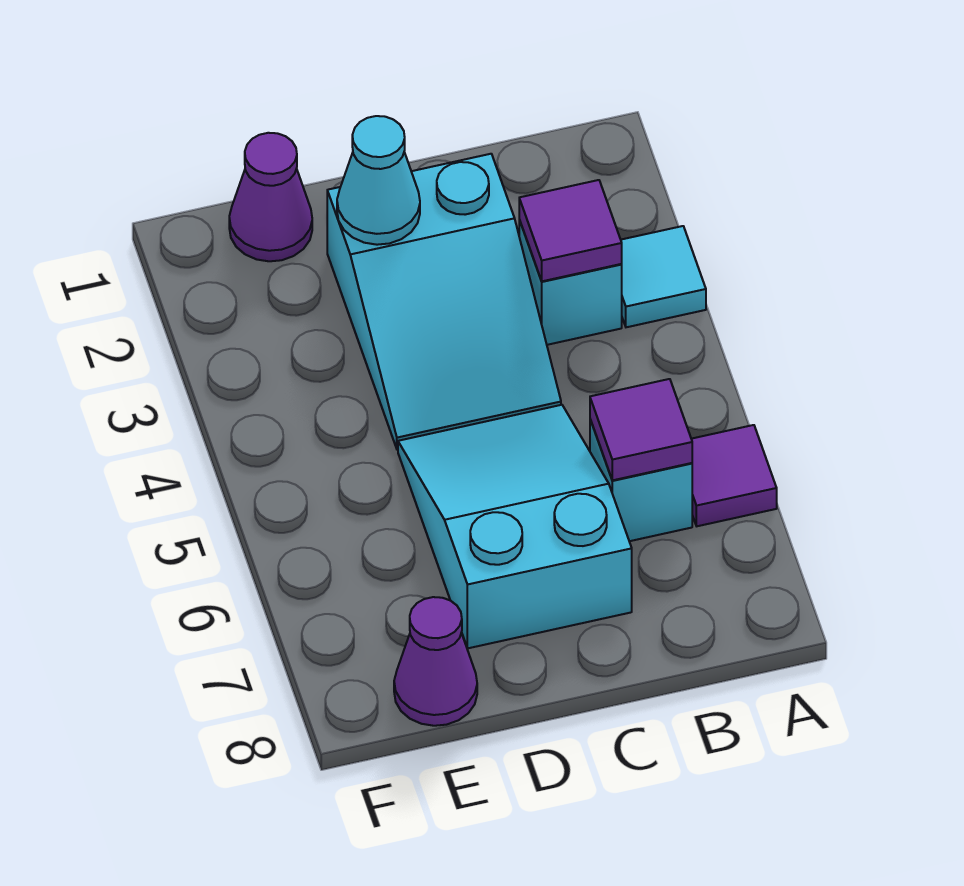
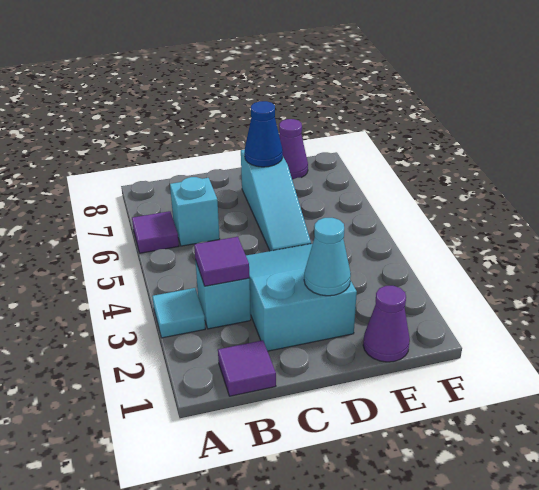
purple tile B6 level 2 -> purple tile B1 level 1
cyan slope C5:D7 level 1 top 7 -> cyan slope D5:D7 level 1 top 7
none -> blue cone D7 level 2

